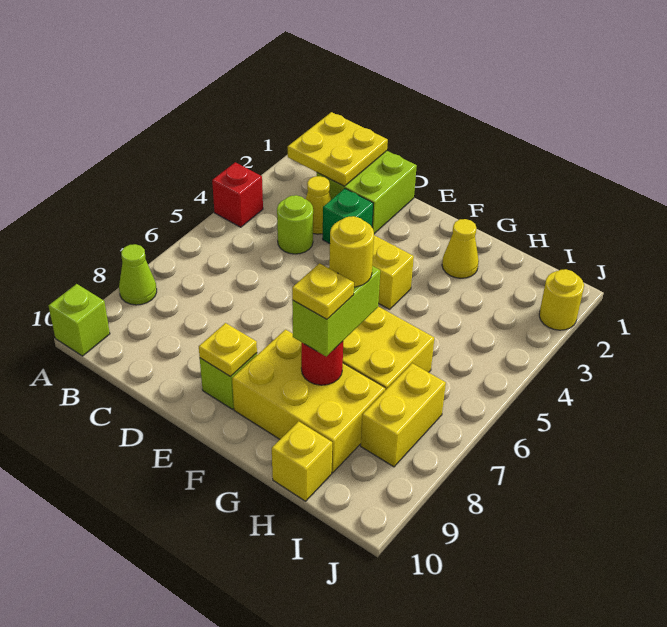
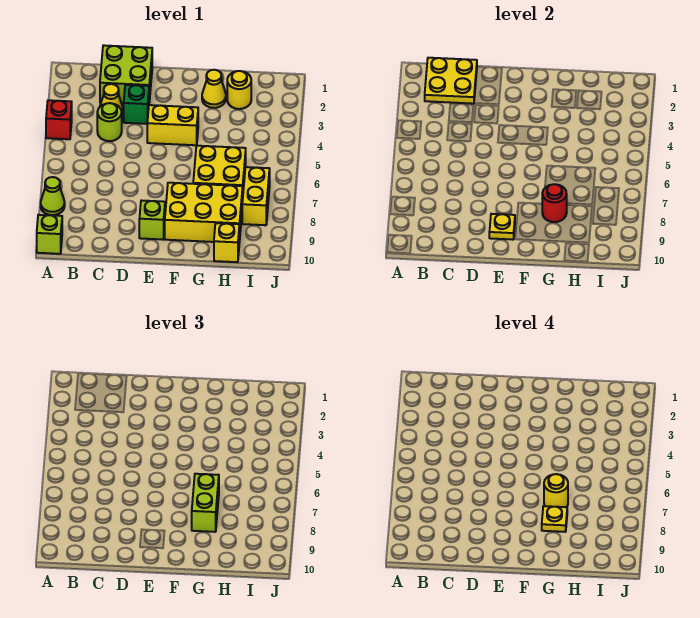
yellow round brick J2 level 1 -> yellow round brick H2 level 1

